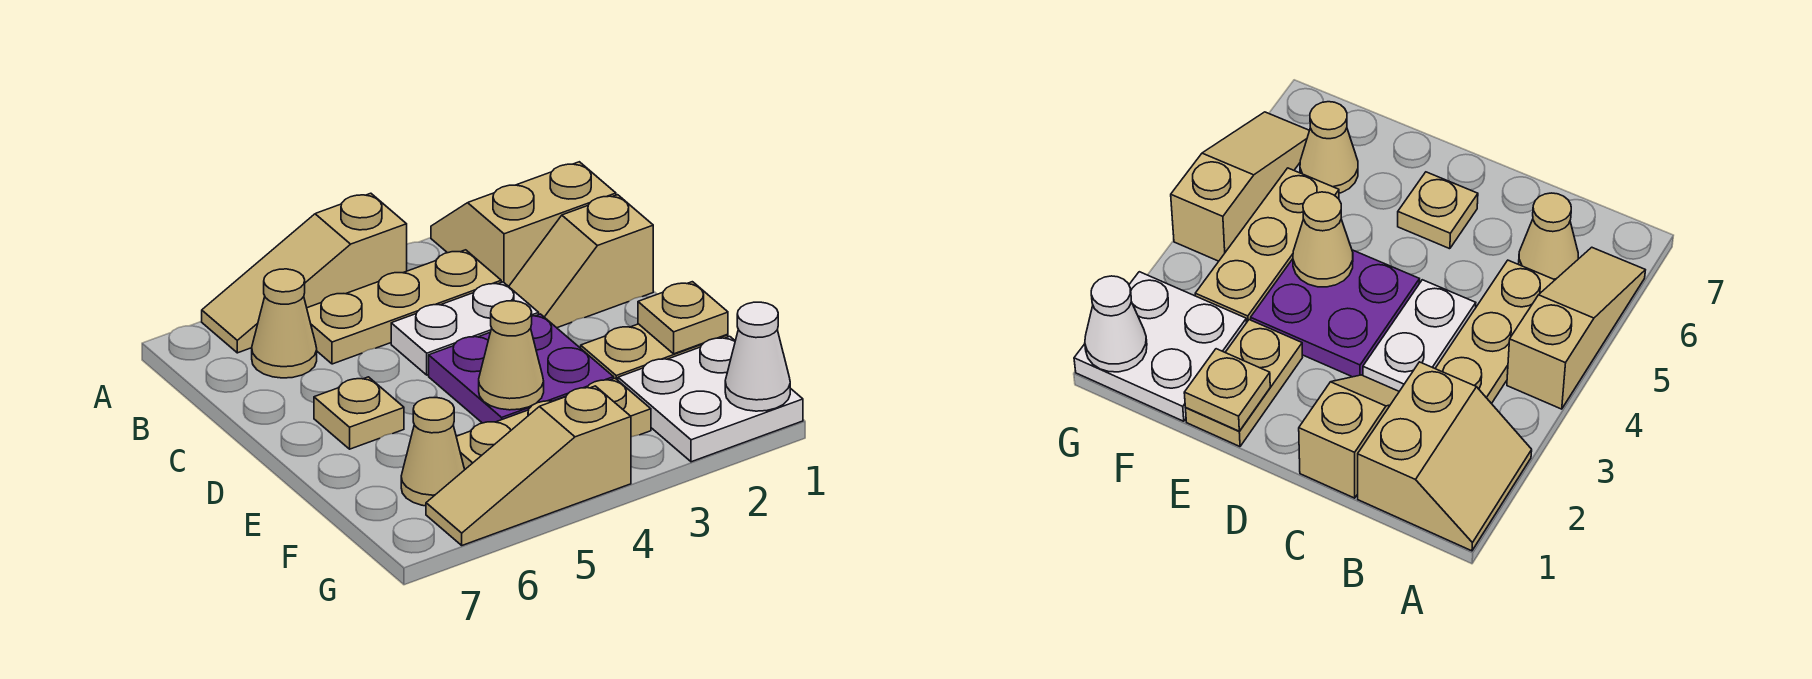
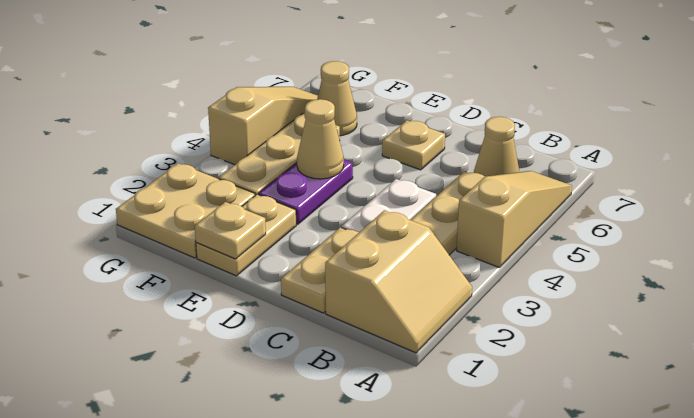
tan slope C1:C2 level 1 top 1 -> tan plate C1:C2 level 1
purple plate D3:E4 level 1 -> purple plate E3:E4 level 1
white plate F1:G2 level 1 -> tan plate F1:G2 level 1
white cone G1 level 2 -> none

